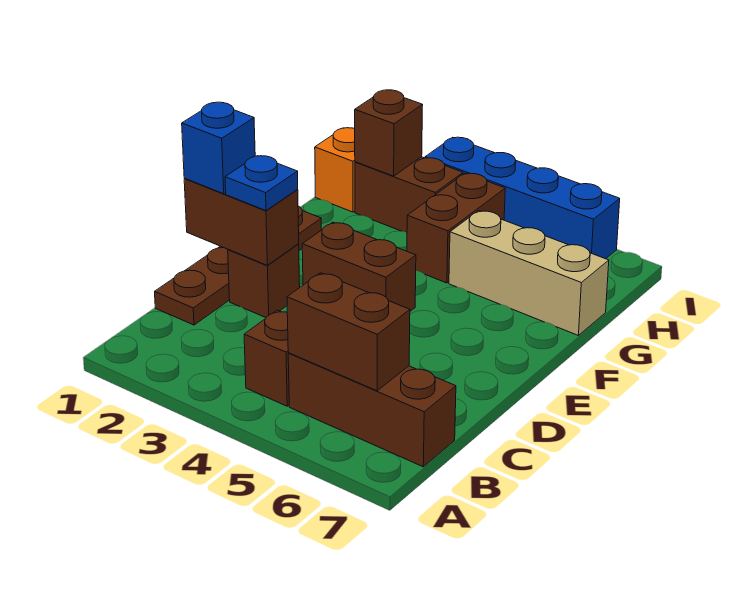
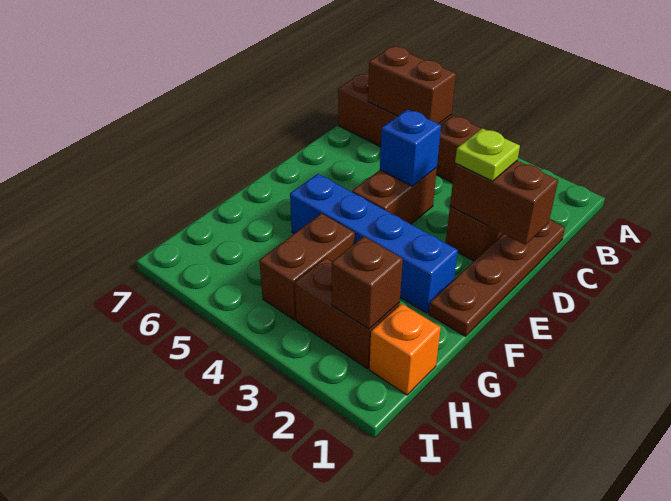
blue brick D1 level 3 -> blue brick D4 level 2
blue plate D2 level 3 -> lime plate D2 level 3
brown brick E3:E4 level 1 -> brown brick D4:E4 level 1
tan brick G5:G7 level 1 -> none
blue brick I3:I6 level 1 -> blue brick F2:F5 level 1

